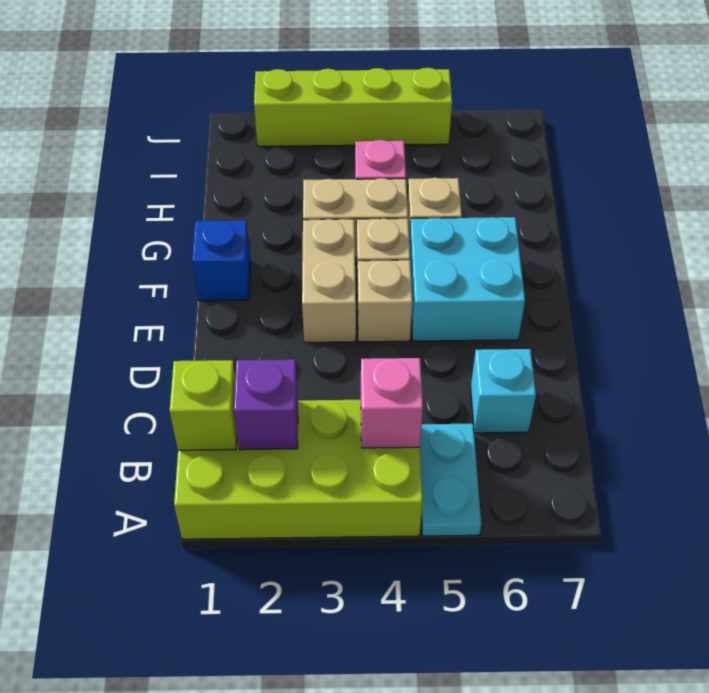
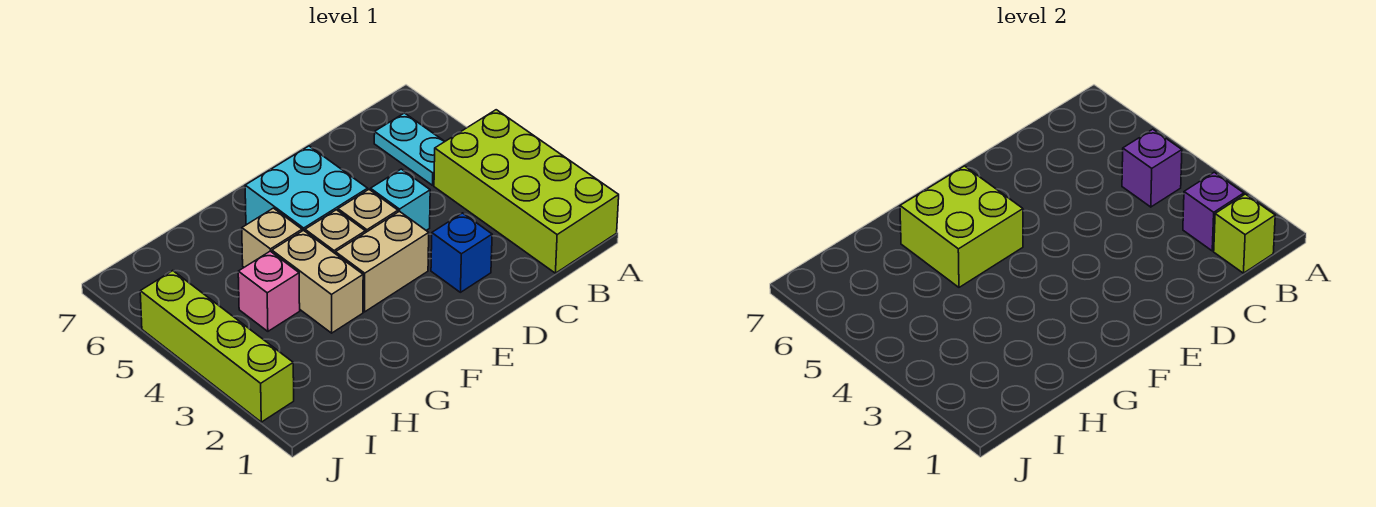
cyan plate A5:B5 level 1 -> cyan plate B5:B6 level 1
pink brick B4 level 2 -> purple brick B4 level 2
cyan brick C6 level 1 -> cyan brick D4 level 1
blue brick F1 level 1 -> blue brick D2 level 1
none -> lime brick F5:G6 level 2

